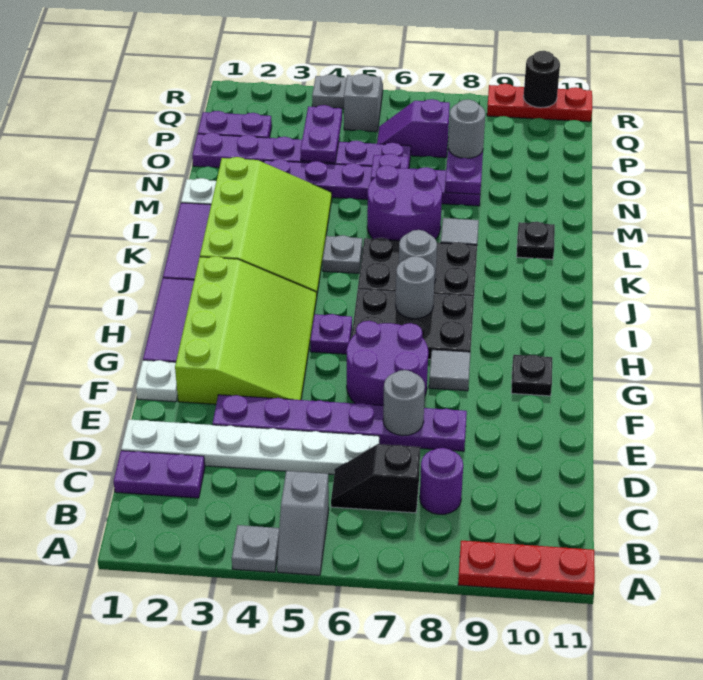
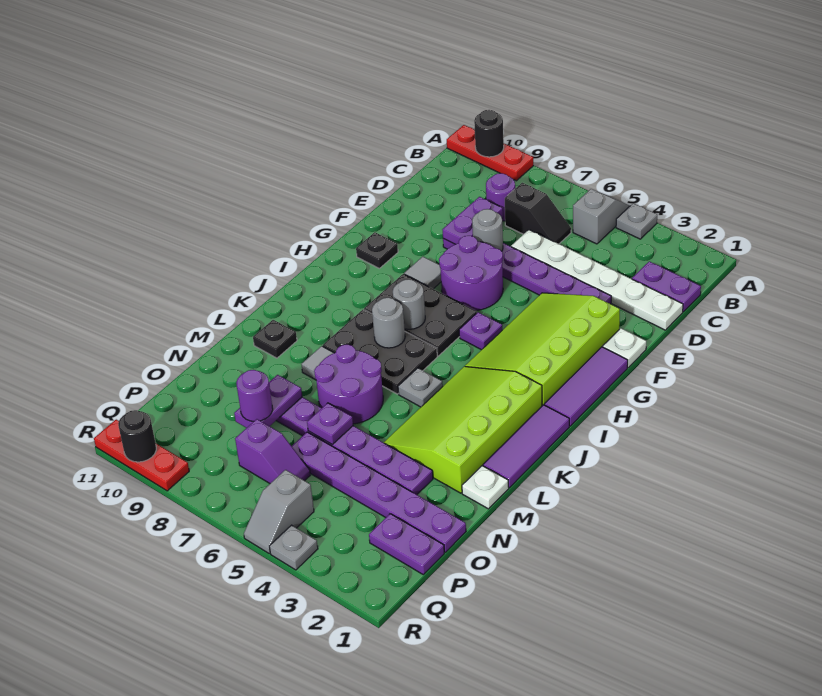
none -> black round brick A10 level 2
purple plate O4:P4 level 2 -> purple plate D8:E8 level 2
grey round brick O8 level 3 -> purple round brick O8 level 3

